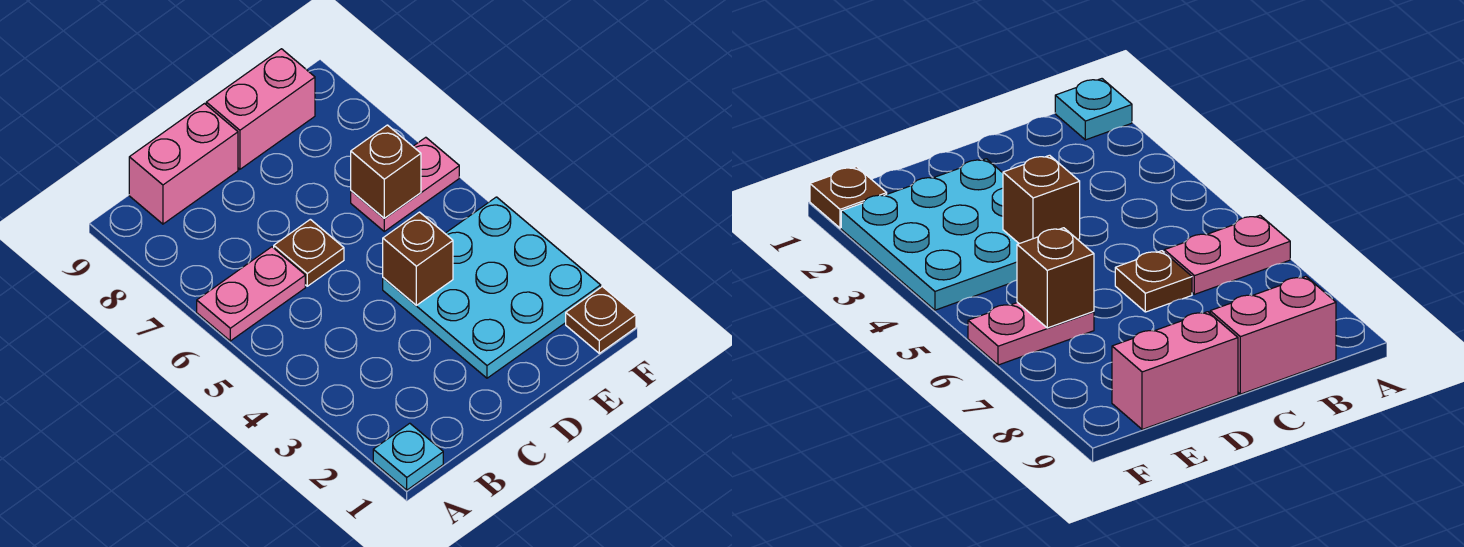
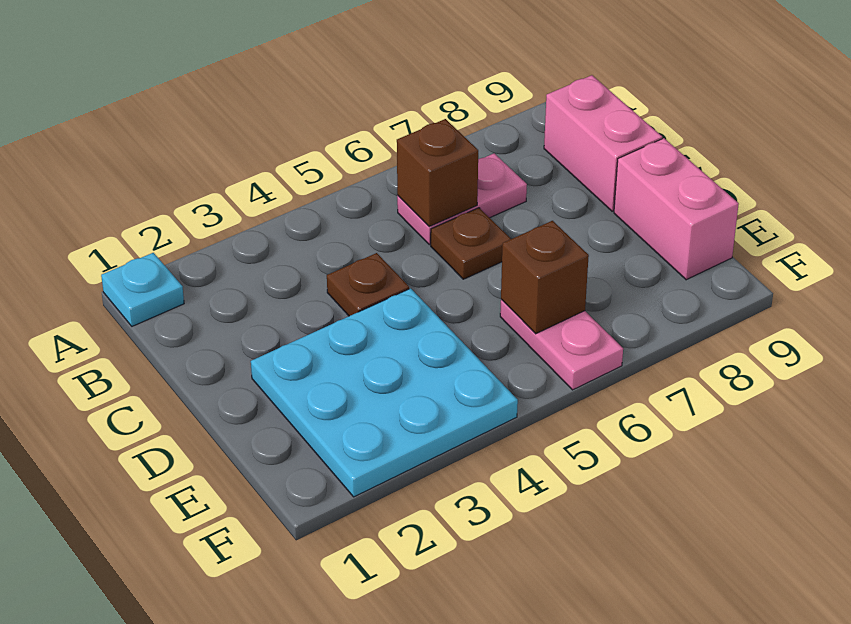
pink plate A6:B6 level 1 -> pink plate B6:B7 level 1
brown brick D4 level 2 -> brown brick B6 level 2
brown plate F1 level 1 -> brown plate C4 level 1

